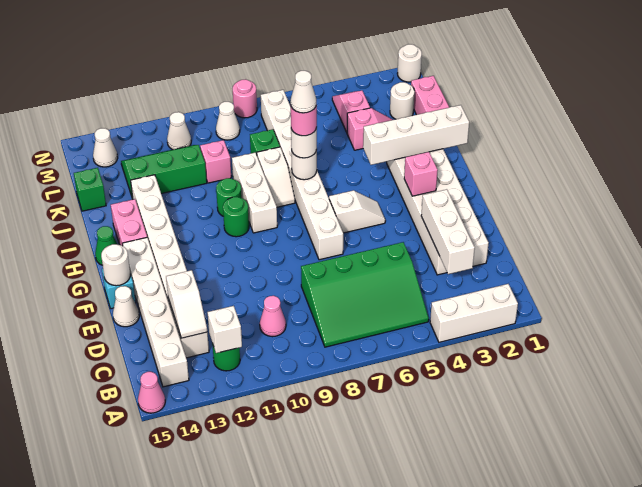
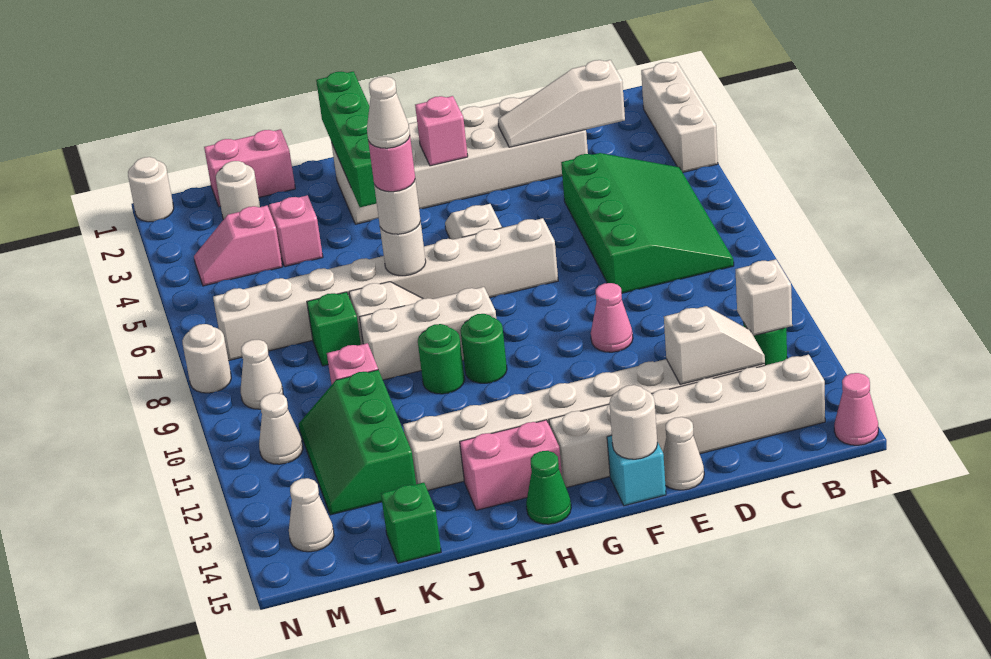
white brick C3:E3 level 2 -> white slope C3:E3 level 2 top C
pink cone C10 level 1 -> pink cone E10 level 1
white brick I1:I4 level 2 -> green brick I1:I4 level 2
pink round brick N8 level 1 -> white round brick N8 level 1

